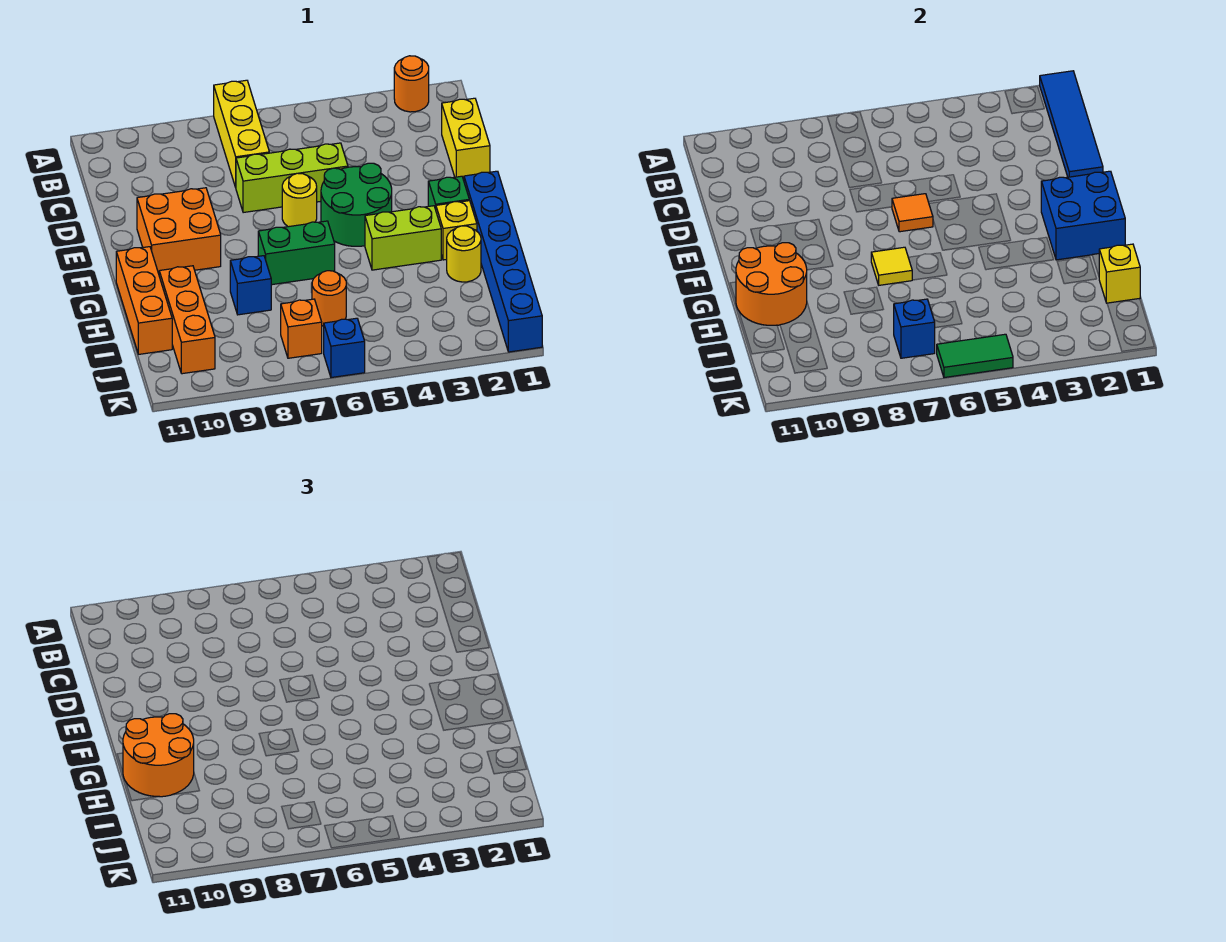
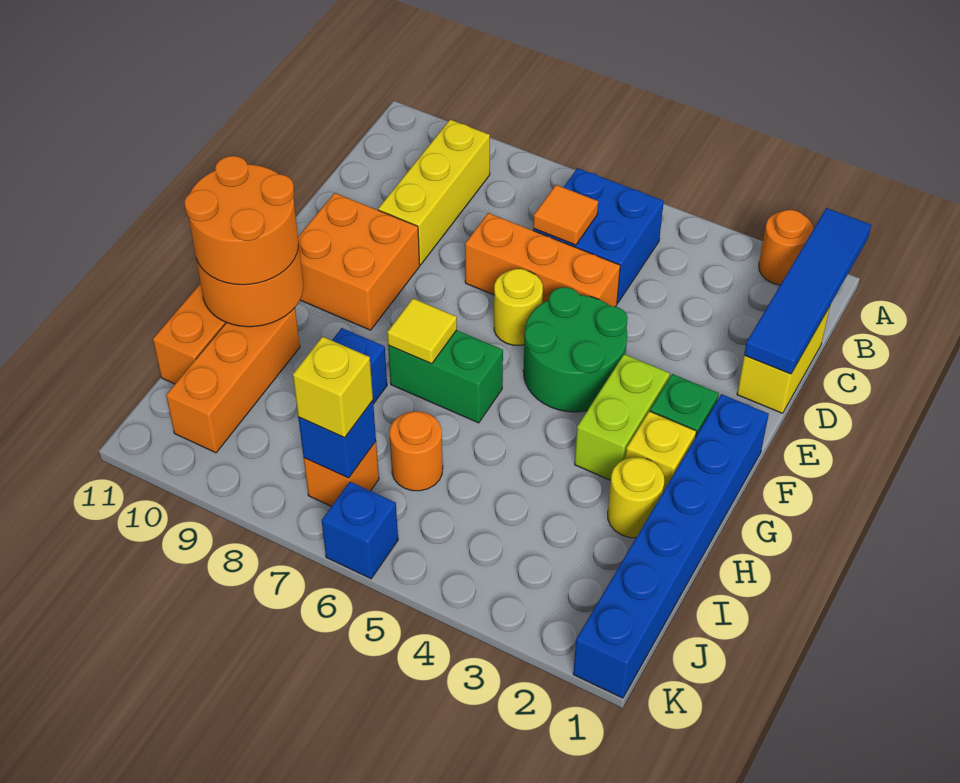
yellow brick A7:C7 level 1 -> yellow brick B9:D9 level 1
lime brick D5:D7 level 1 -> orange brick D5:D7 level 1
orange tile E6 level 2 -> orange tile C6 level 2
blue brick F1:G2 level 2 -> blue brick B5:C6 level 1
lime brick G3:G4 level 1 -> lime brick F3:G3 level 1
yellow brick I1 level 2 -> yellow brick J7 level 3
green tile K5:K6 level 2 -> none

